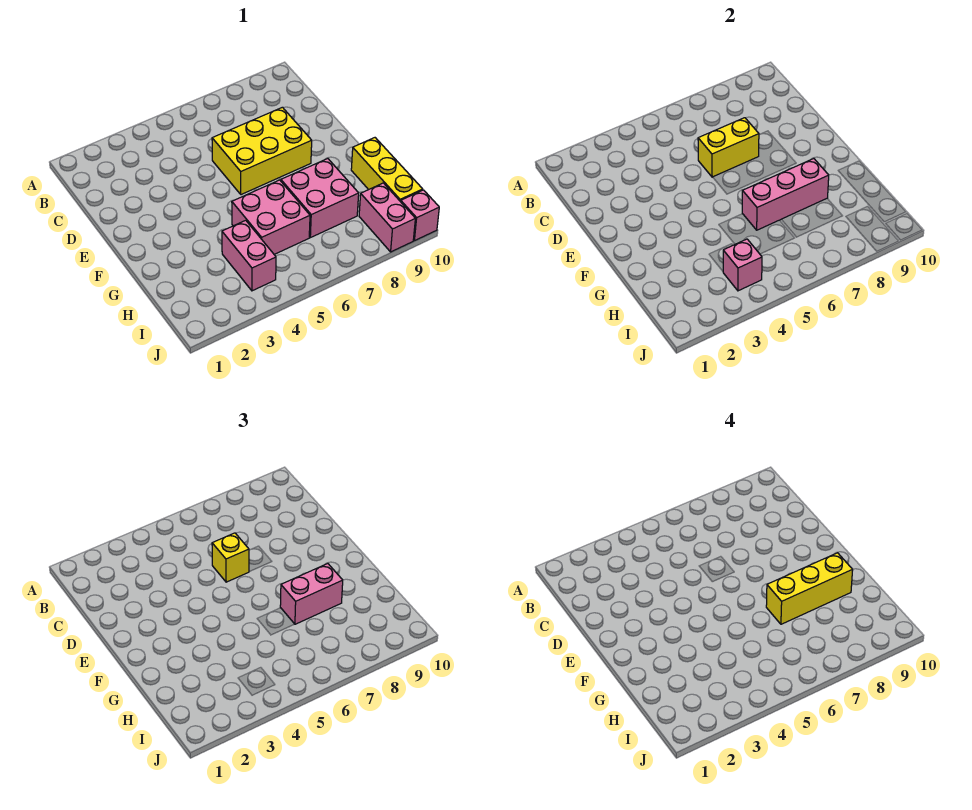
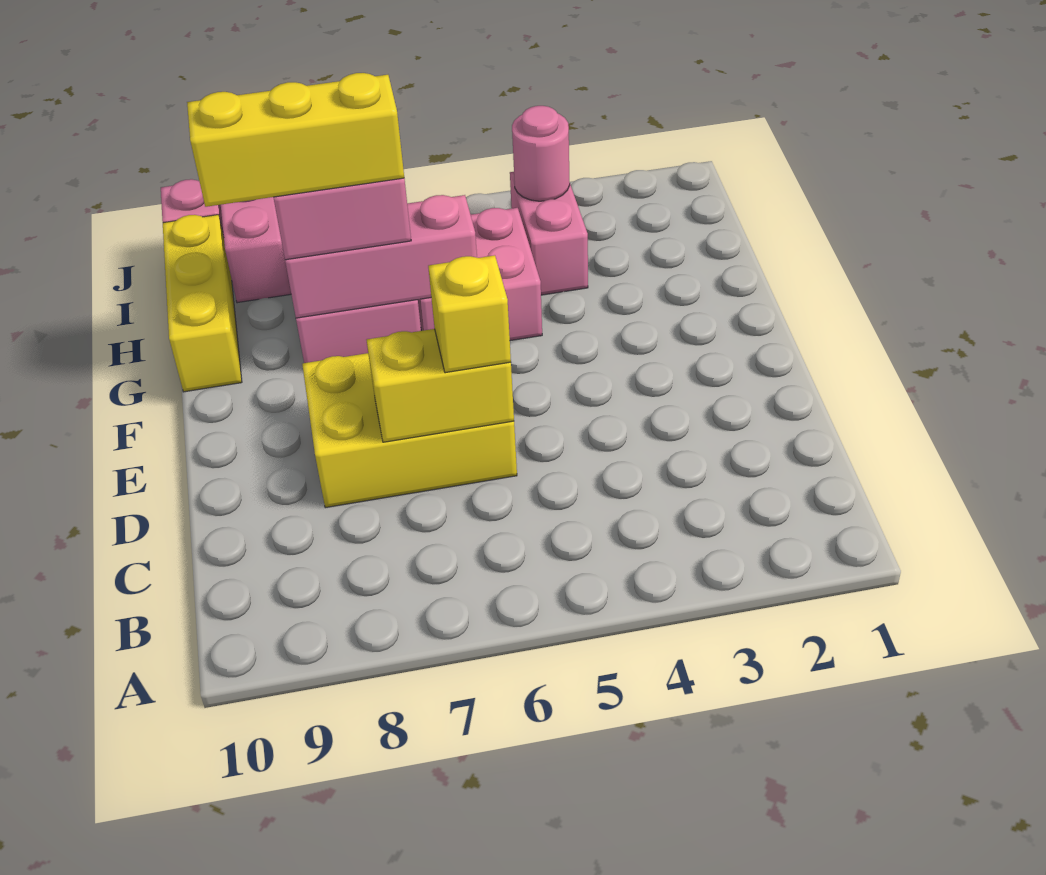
pink brick I4 level 2 -> pink round brick I4 level 2

